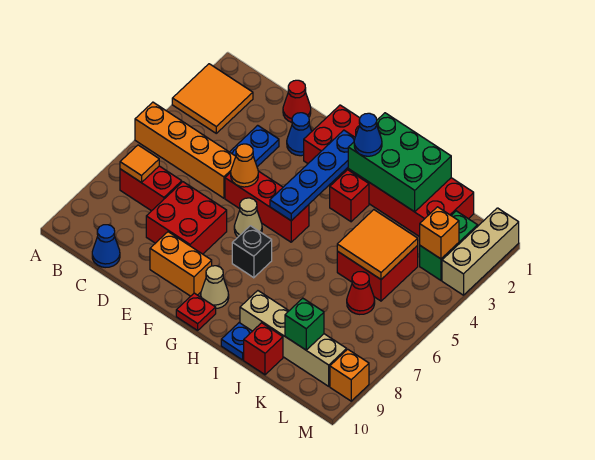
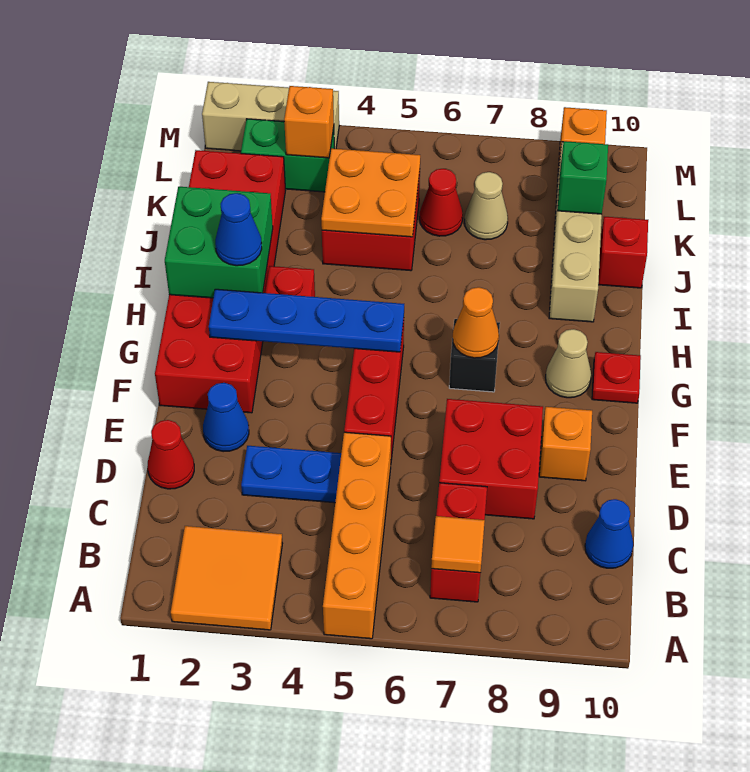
orange cone E5 level 2 -> orange cone G7 level 2
orange brick E9:F9 level 1 -> orange brick E9 level 1
tan cone F6 level 1 -> tan cone K7 level 1
green brick H1:J2 level 2 -> green brick H1:I2 level 2
blue plate I10 level 1 -> none
orange tile J4:K5 level 2 -> orange plate J4:K5 level 2

